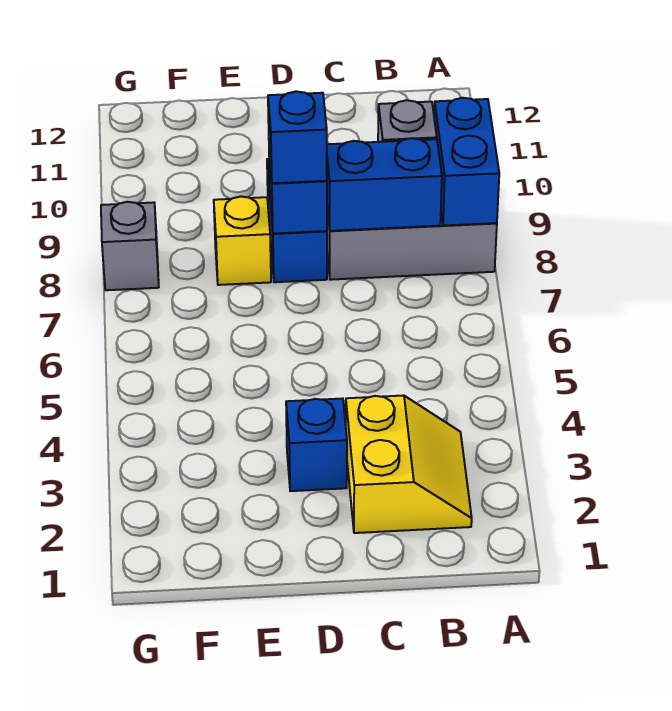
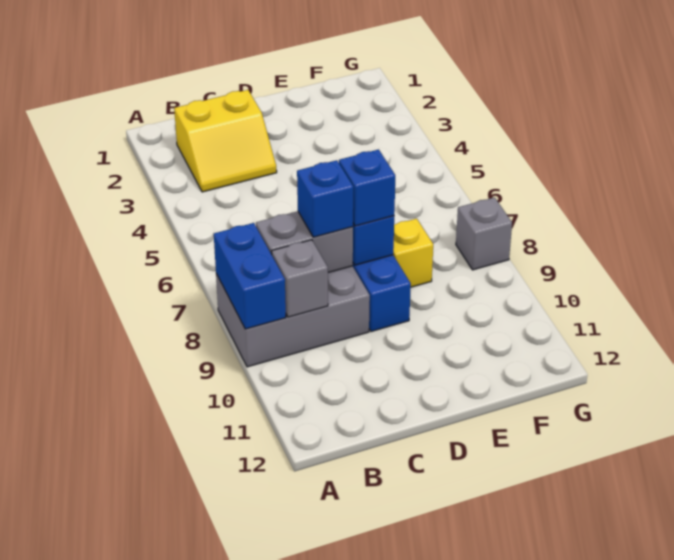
yellow slope B2:C3 level 1 top C -> yellow slope B2:C3 level 1 top 2
blue brick B8:C8 level 2 -> grey brick B8:C8 level 2
blue brick D3 level 1 -> blue brick C8 level 3

